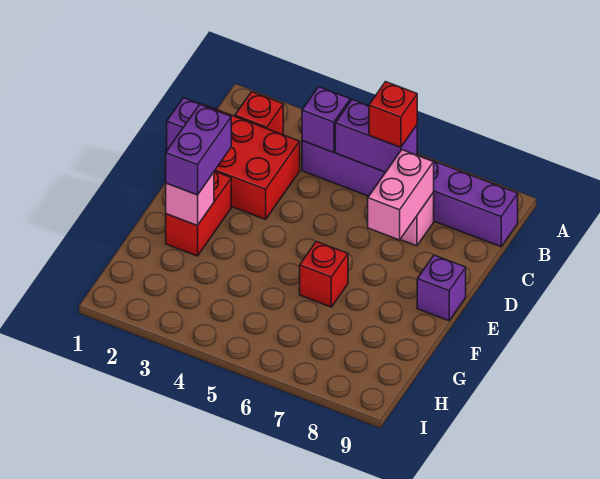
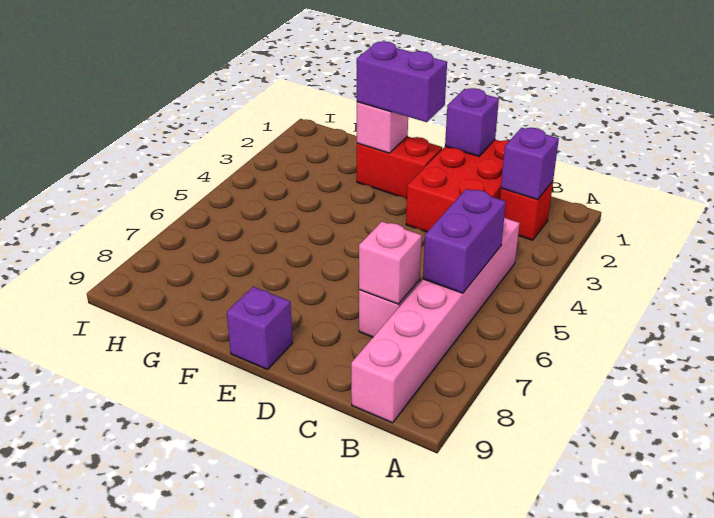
purple brick B4:B9 level 1 -> pink brick B4:B9 level 1
purple brick B4 level 2 -> purple brick B2 level 2
red brick B6 level 3 -> none
pink brick C7:D7 level 2 -> pink brick C7 level 2
red brick F6 level 1 -> none

